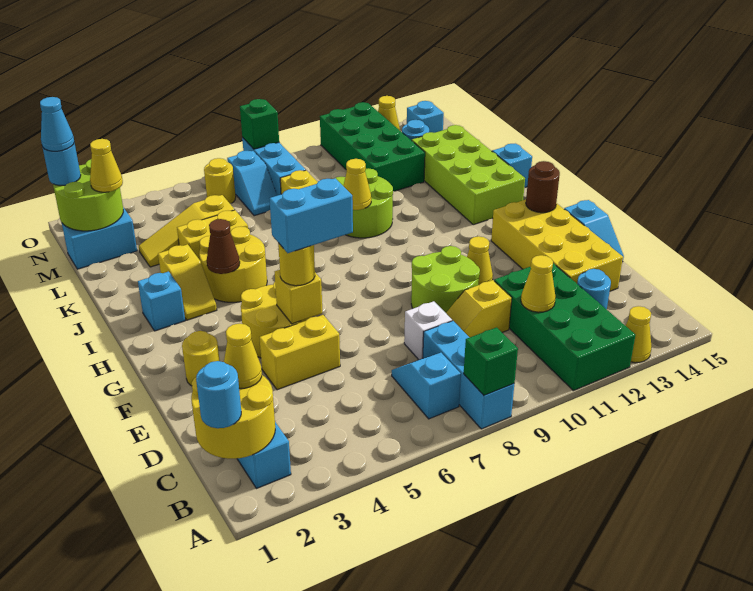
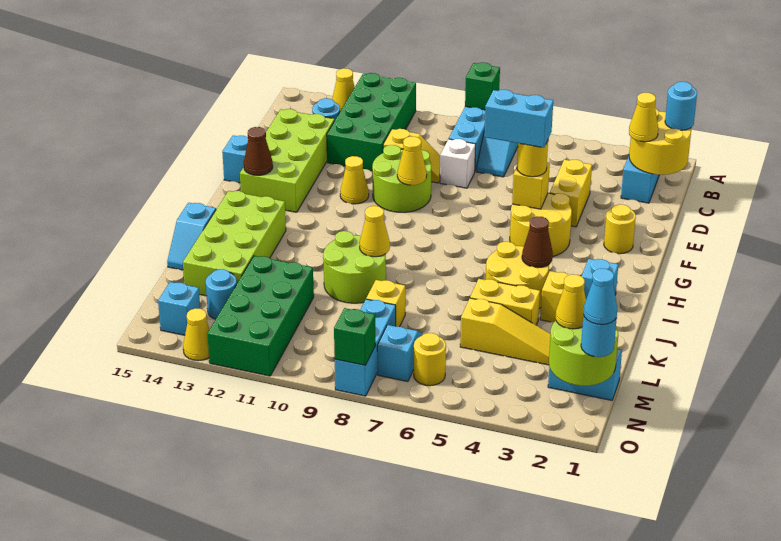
yellow cone C11 level 2 -> yellow cone F9 level 2
yellow brick D13:G14 level 1 -> lime brick D13:G14 level 1
yellow brick E4:E5 level 1 -> yellow brick D4:E4 level 1
brown round brick G14 level 2 -> brown cone G14 level 2

